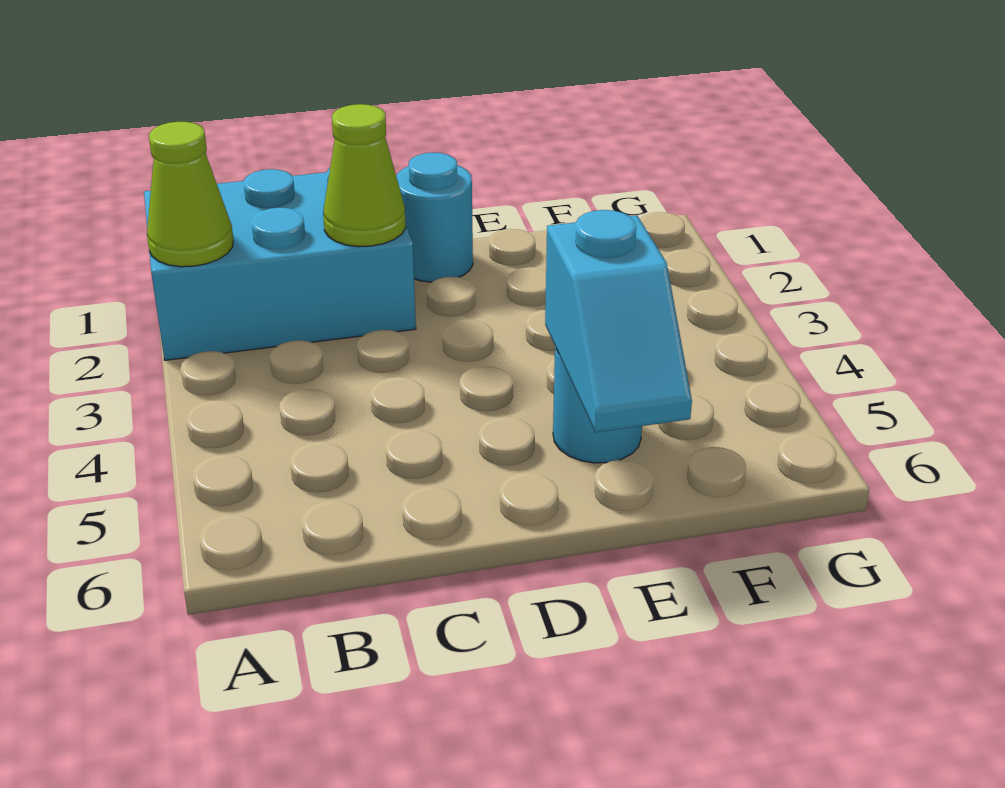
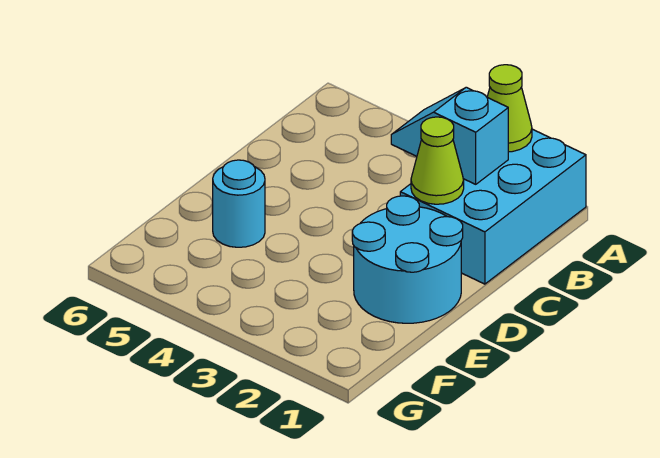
cyan round brick D1 level 1 -> cyan round brick D1:E2 level 1
cyan slope E5:E6 level 2 top 5 -> cyan slope B2:B3 level 2 top 2

